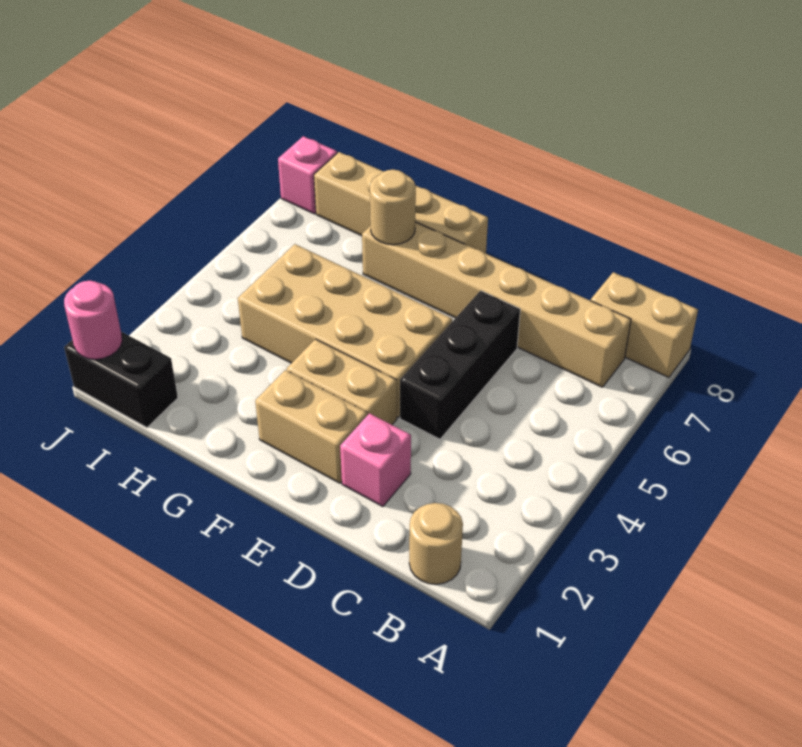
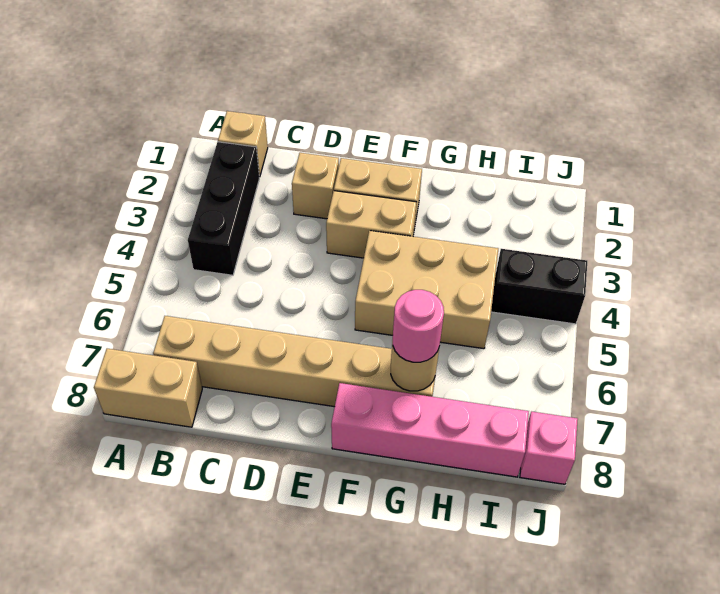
tan round brick B1 level 1 -> tan brick B1 level 1
pink brick D2 level 1 -> tan brick D2 level 1
black brick D4:D6 level 1 -> black brick B2:B4 level 1
tan brick E4:H5 level 1 -> tan brick F4:H5 level 1
tan brick F8:I8 level 1 -> pink brick F8:I8 level 1
black brick I1:J1 level 1 -> black brick I4:J4 level 1
pink round brick J1 level 2 -> pink round brick G7 level 3

